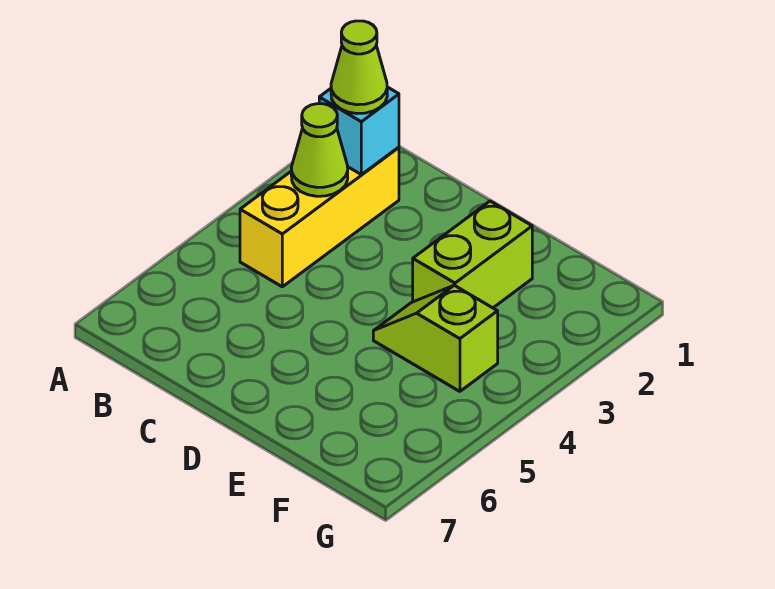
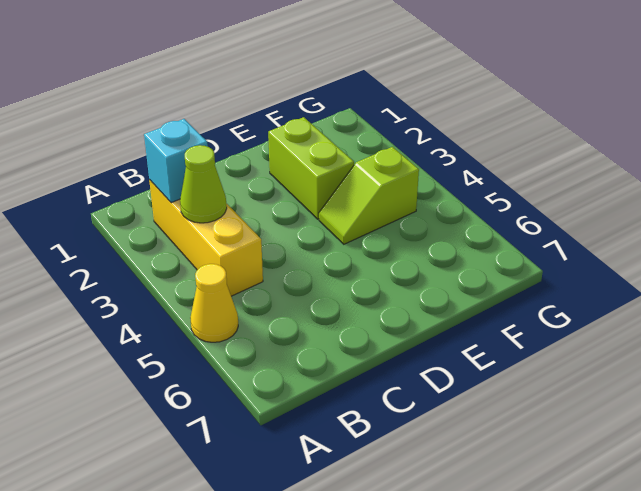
none -> yellow cone A5 level 1
lime cone B2 level 3 -> none

